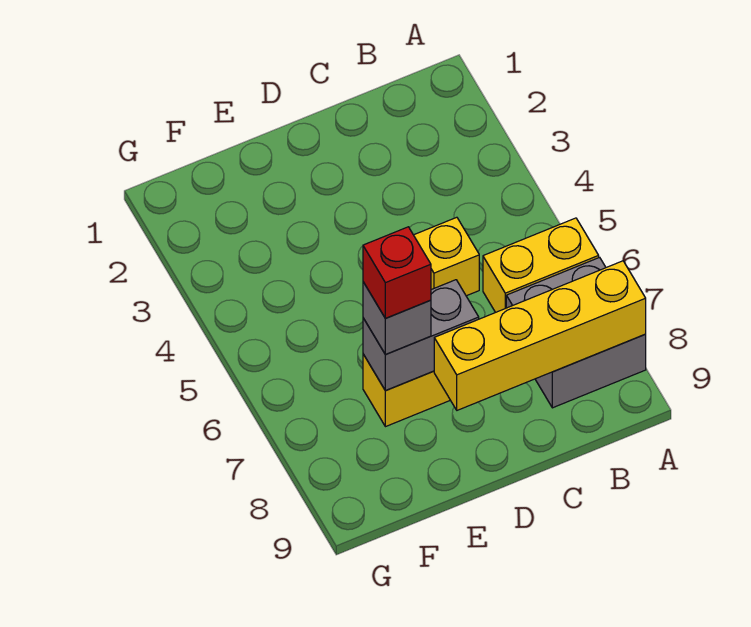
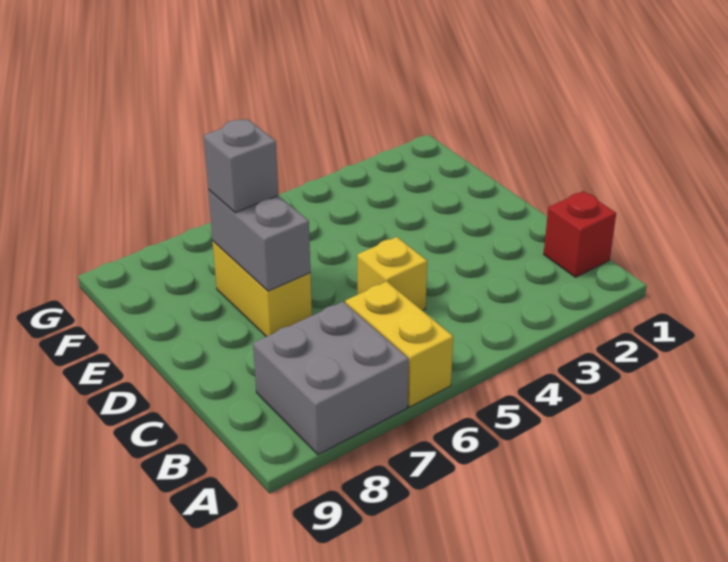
yellow brick A8:D8 level 2 -> none
red brick E7 level 4 -> red brick B1 level 1

